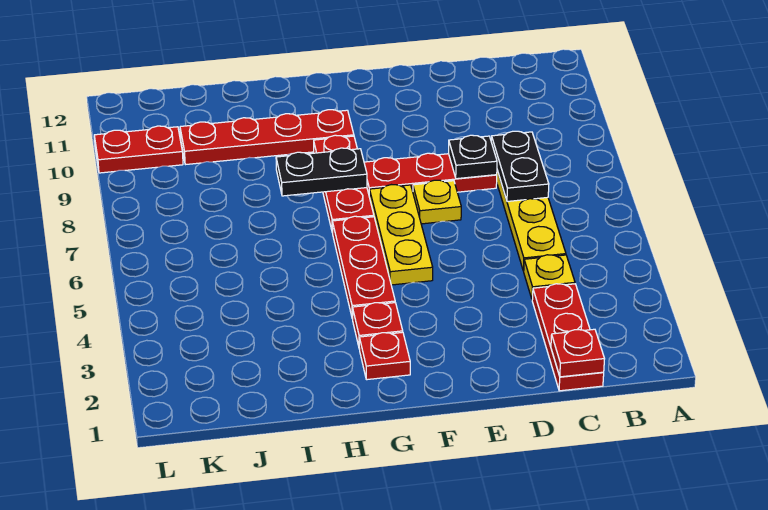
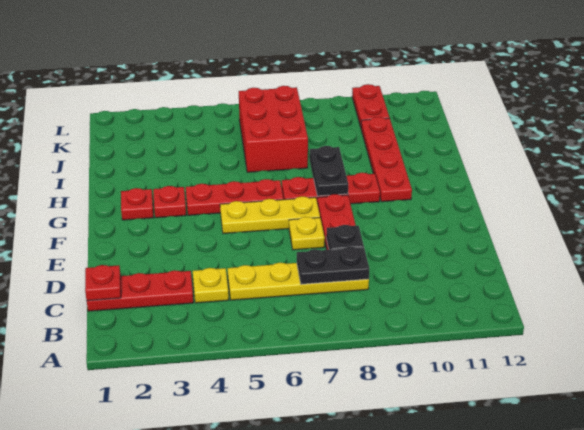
none -> red brick I6:K7 level 1

